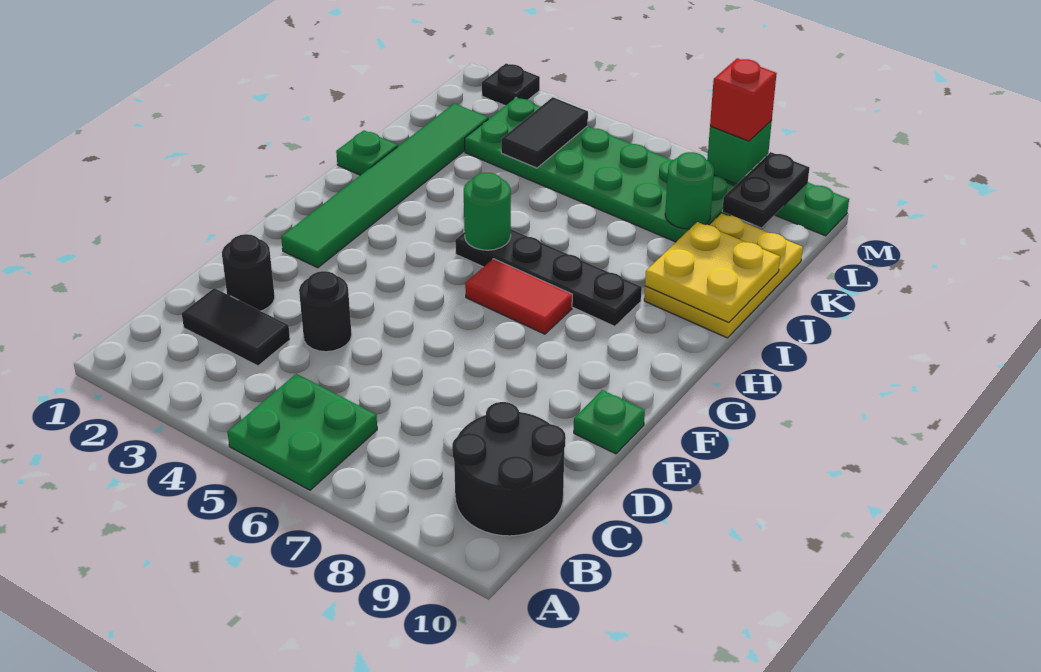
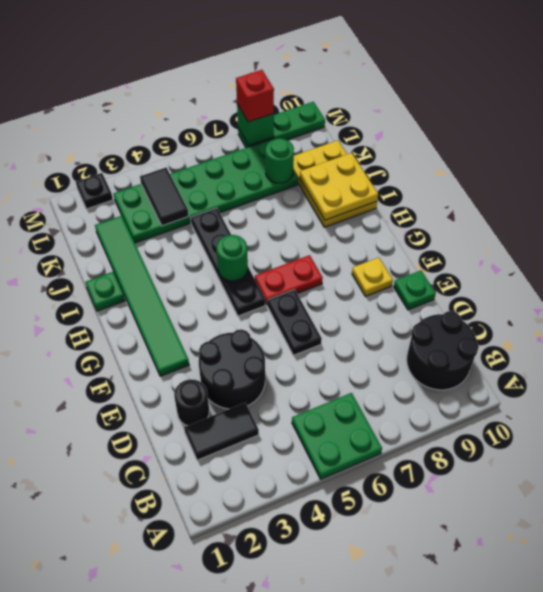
black round brick D4 level 1 -> black round brick D3:E4 level 1
none -> yellow plate F9 level 1
red tile G6:G7 level 1 -> red plate G6:G7 level 1
black plate H5:H8 level 1 -> black plate G5:J5 level 1
black plate L9:M9 level 2 -> black plate E6:F6 level 1

